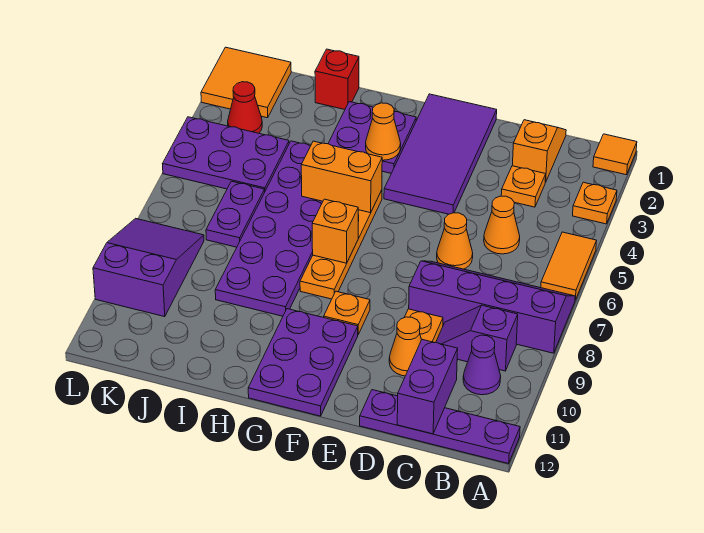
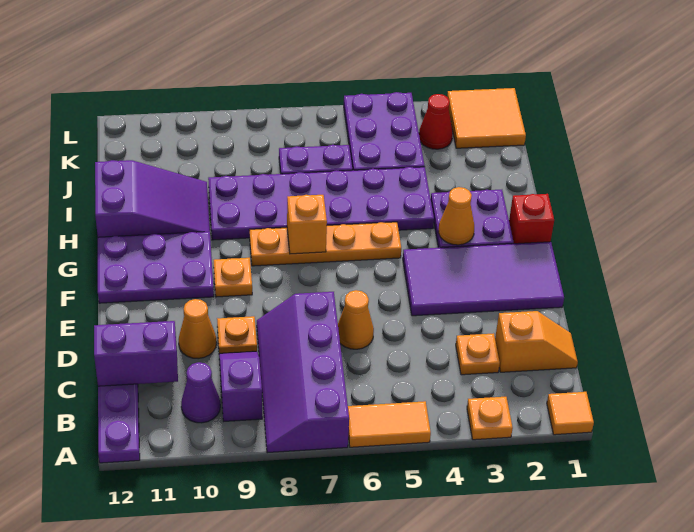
purple slope A7:D8 level 1 top 8 -> purple slope A7:D8 level 1 top 7
orange cone C5 level 1 -> none
orange brick G5:H5 level 2 -> none
red brick I1 level 1 -> red brick G1 level 1
purple slope K8:L10 level 1 top 10 -> purple slope H10:I12 level 1 top 12

